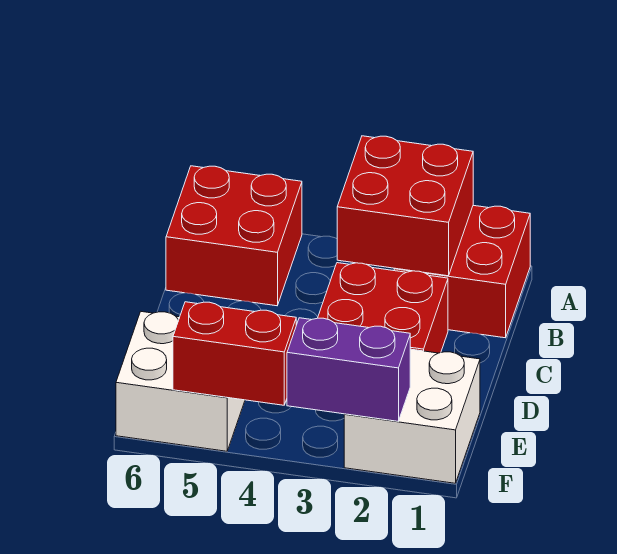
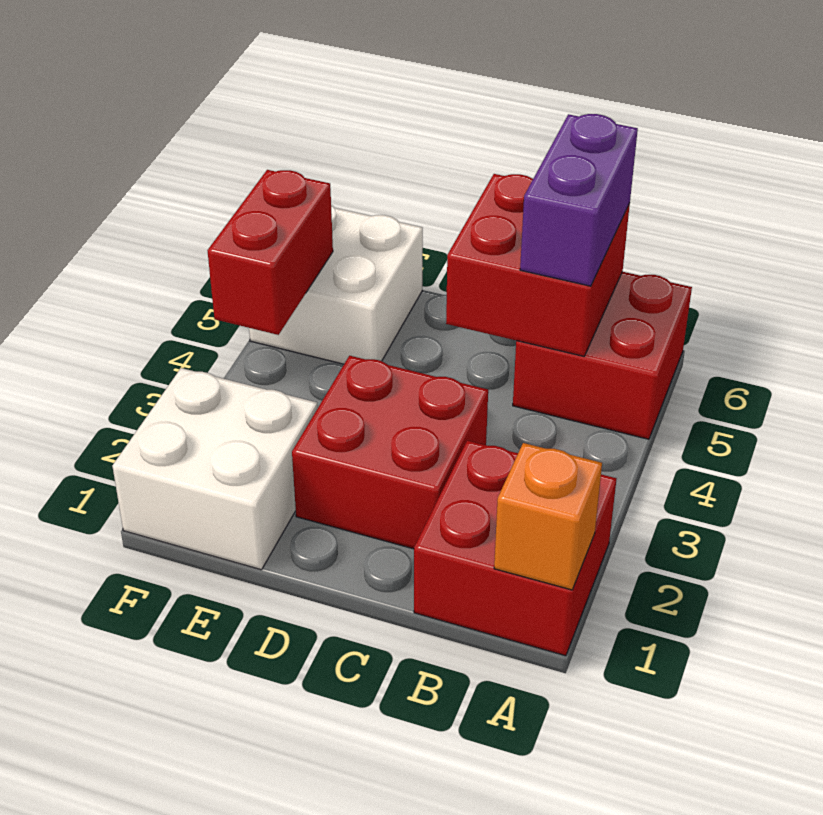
none -> orange brick A1 level 2
red brick A2:B3 level 2 -> red brick B5:C6 level 2
purple brick F2:F3 level 2 -> purple brick B5:B6 level 3

